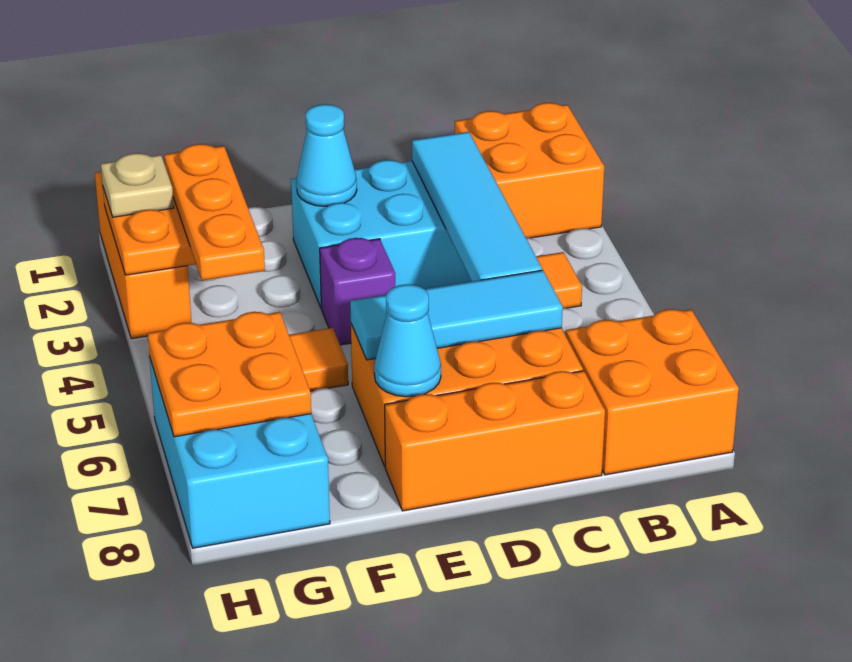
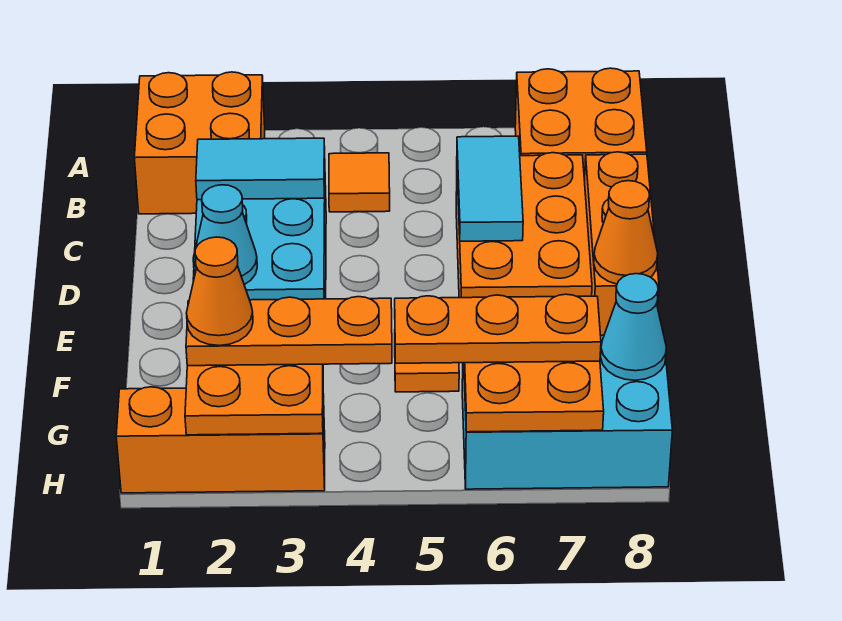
cyan tile C2:C5 level 2 -> cyan tile C2:C3 level 2
cyan tile C6:E6 level 2 -> cyan tile C6:D6 level 2
purple brick E4 level 1 -> none
cyan cone E7 level 2 -> cyan cone G8 level 2
none -> orange cone E8 level 2
none -> orange cone G2 level 4
none -> orange plate G5:G7 level 3
tan plate H2 level 3 -> none

